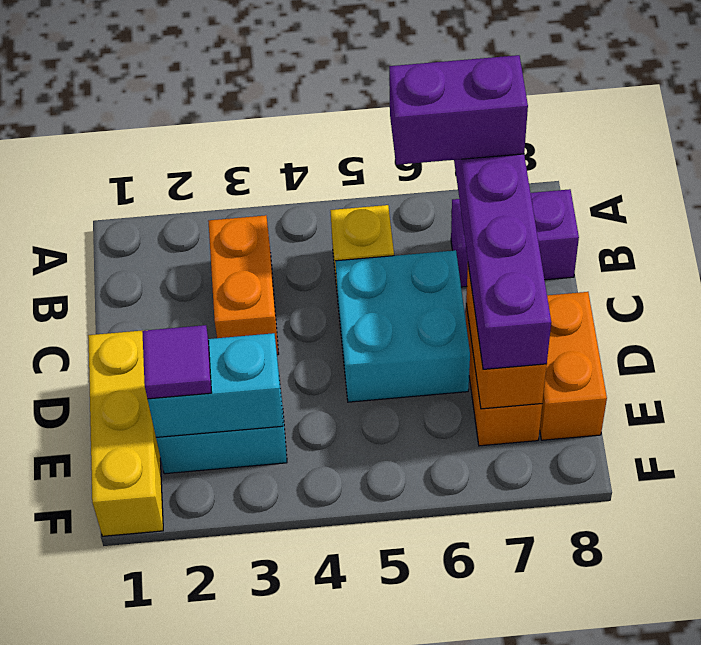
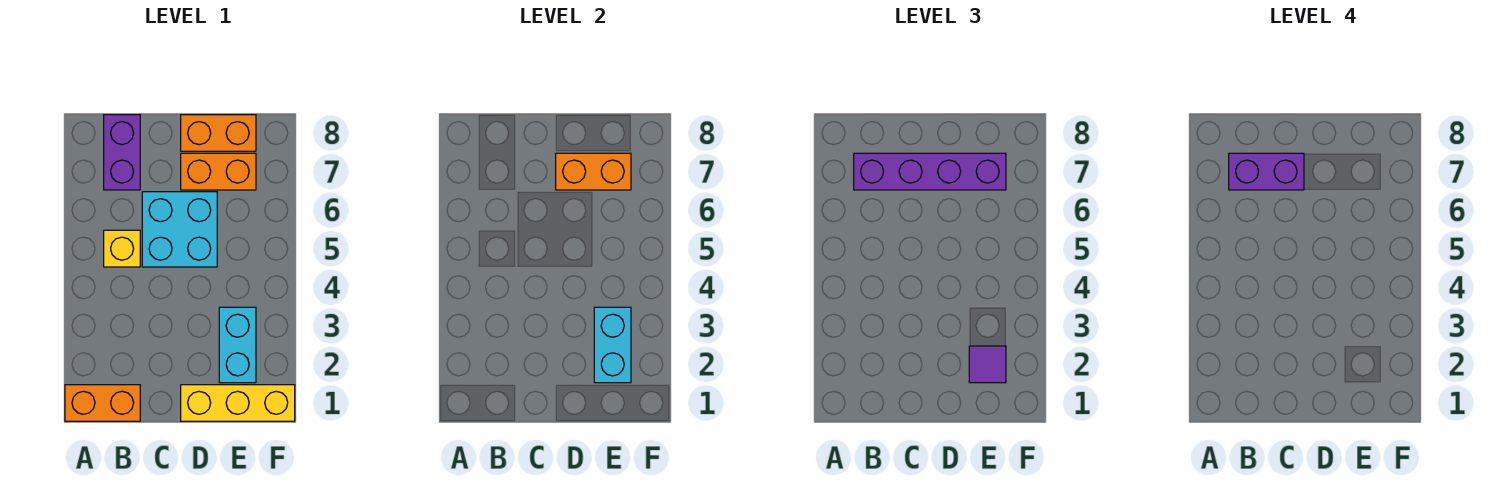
orange brick B3:C3 level 1 -> orange brick A1:B1 level 1
purple brick B6:B7 level 4 -> purple brick B7:C7 level 4

